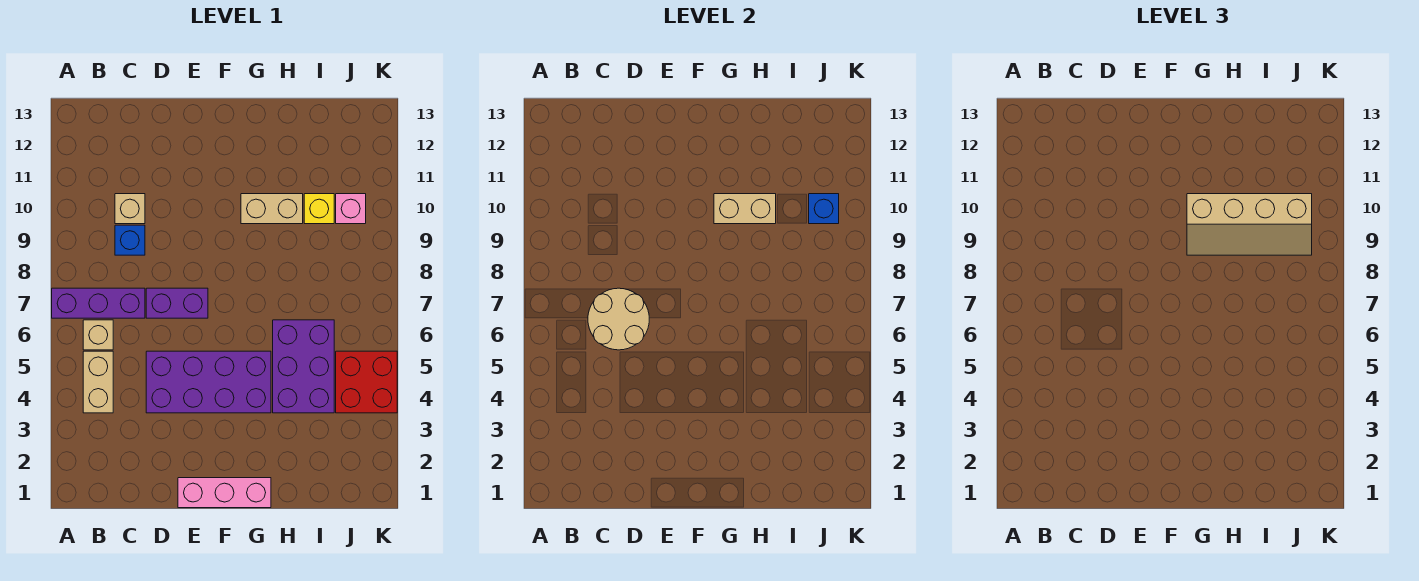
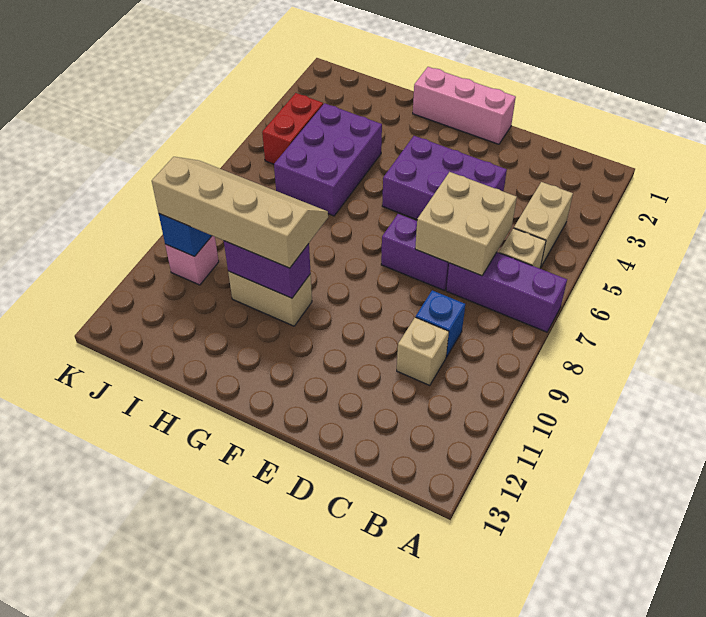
tan round brick C6:D7 level 2 -> tan brick C6:D7 level 2
purple brick D4:G5 level 1 -> purple brick D4:F5 level 1
tan brick G10:H10 level 2 -> purple brick G10:H10 level 2
yellow brick I10 level 1 -> none
red brick J4:K5 level 1 -> red brick J4:J5 level 1

